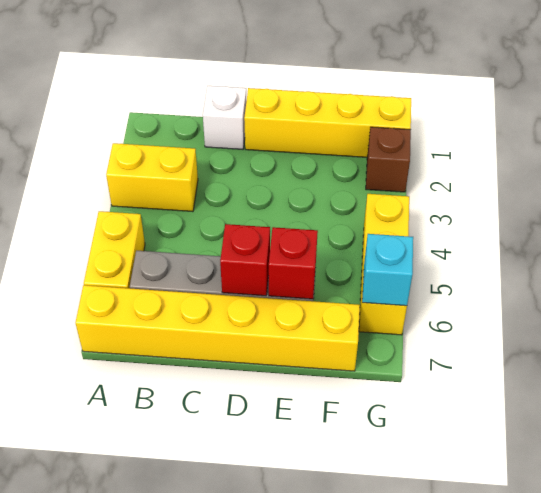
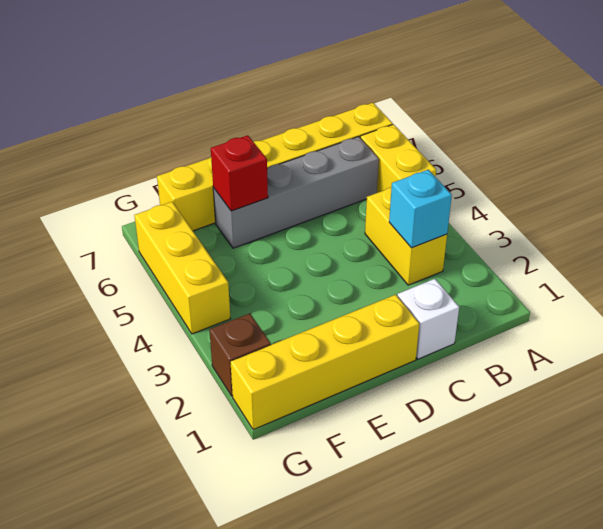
yellow brick A3:B3 level 1 -> yellow brick B3:B4 level 1
red brick D6 level 2 -> none
cyan brick G6 level 2 -> cyan brick B3 level 2

